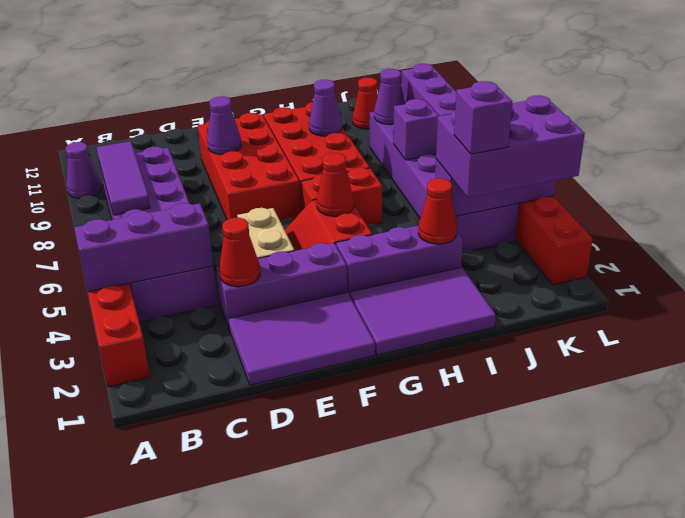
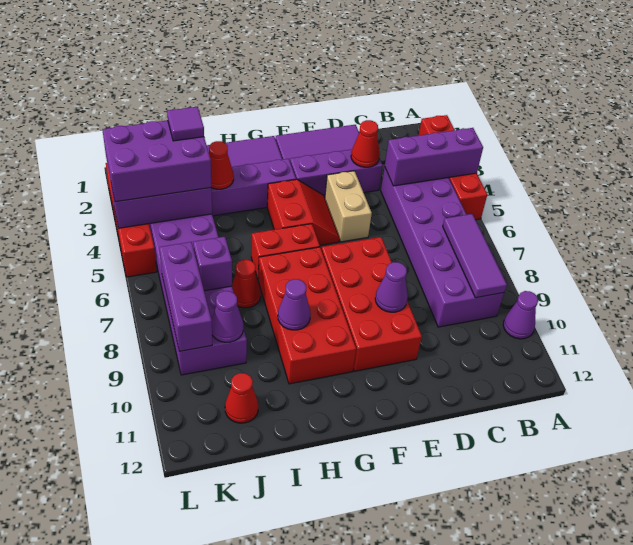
red cone G5 level 2 -> red cone I7 level 1
purple brick J3 level 4 -> purple tile J3 level 4

